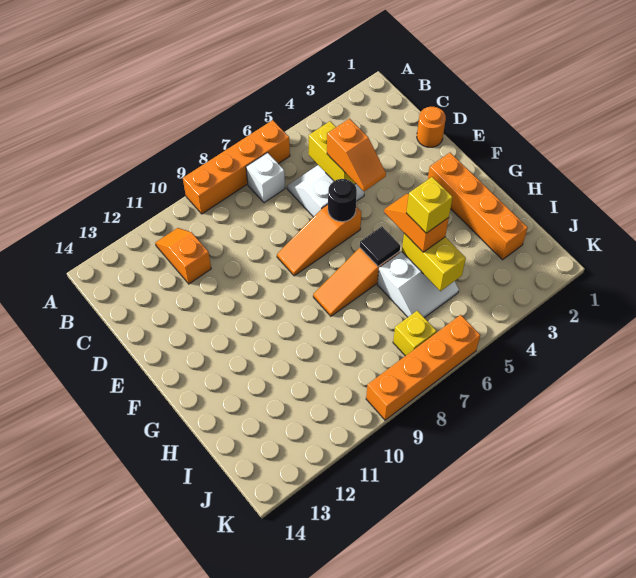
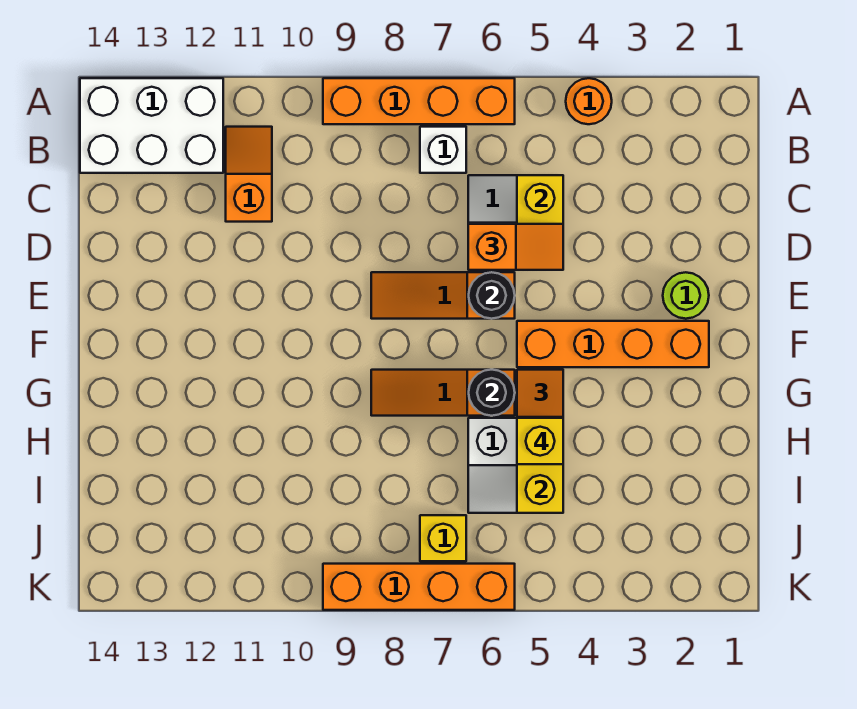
none -> white brick A12:B14 level 1
orange round brick D1 level 1 -> orange round brick A4 level 1
orange slope D5:E5 level 3 top D -> orange slope D5:D6 level 3 top 6
none -> lime round brick E2 level 1
orange brick F2:I2 level 1 -> orange brick F2:F5 level 1
black tile G6 level 2 -> black round brick G6 level 2

